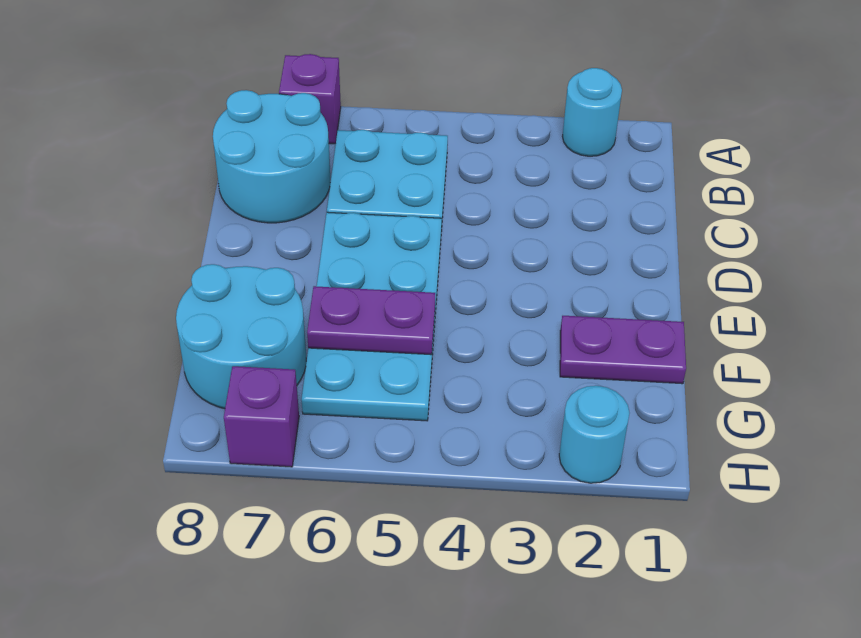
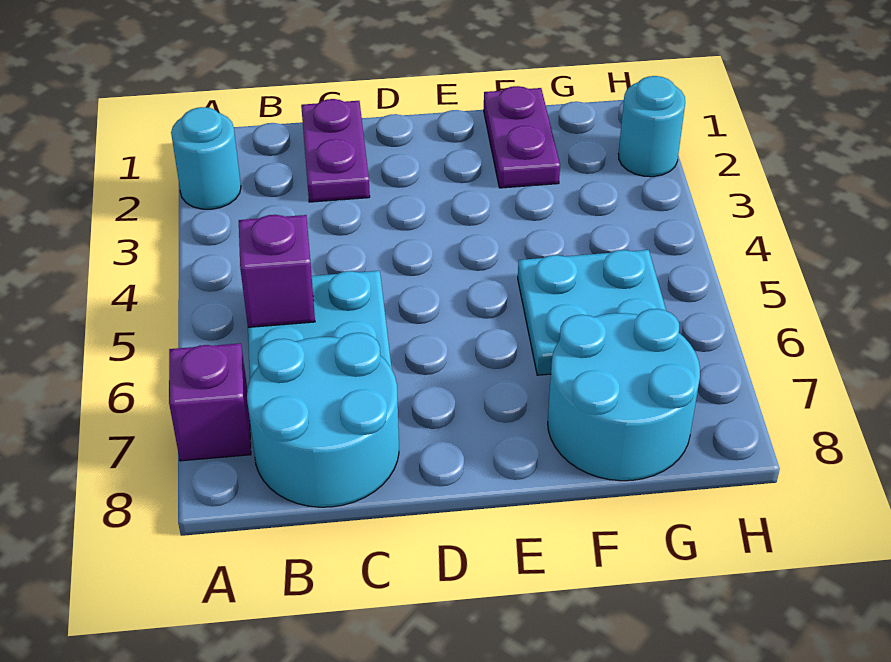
cyan plate D5:G6 level 1 -> cyan plate F5:G6 level 1
purple plate F5:F6 level 2 -> purple plate C1:C2 level 1
purple brick H7 level 1 -> purple brick B5 level 2

